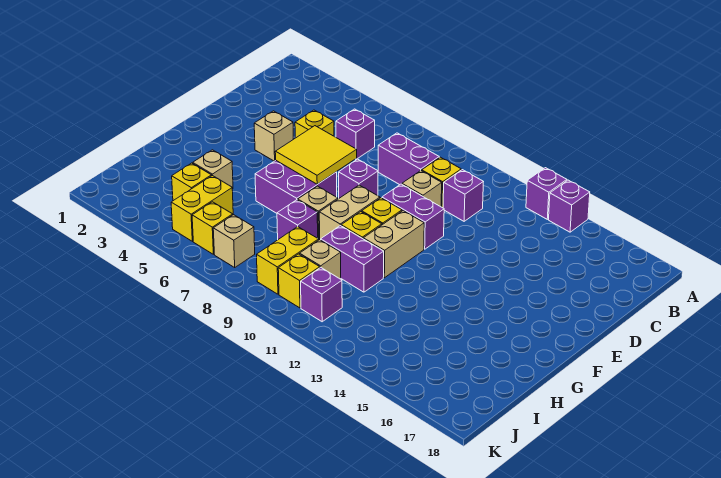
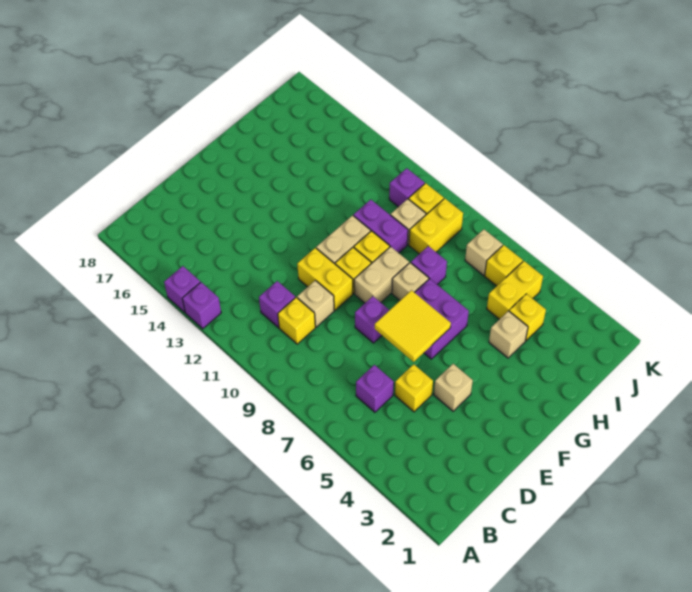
purple brick C8:C9 level 1 -> none
purple brick E10:E11 level 1 -> yellow brick E10:E11 level 1

